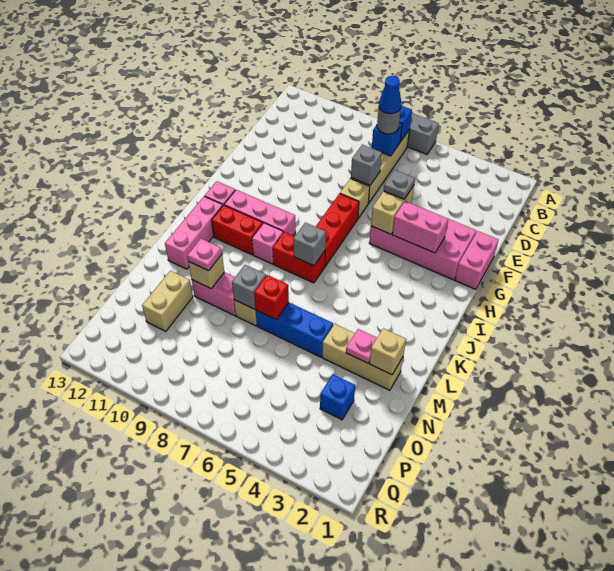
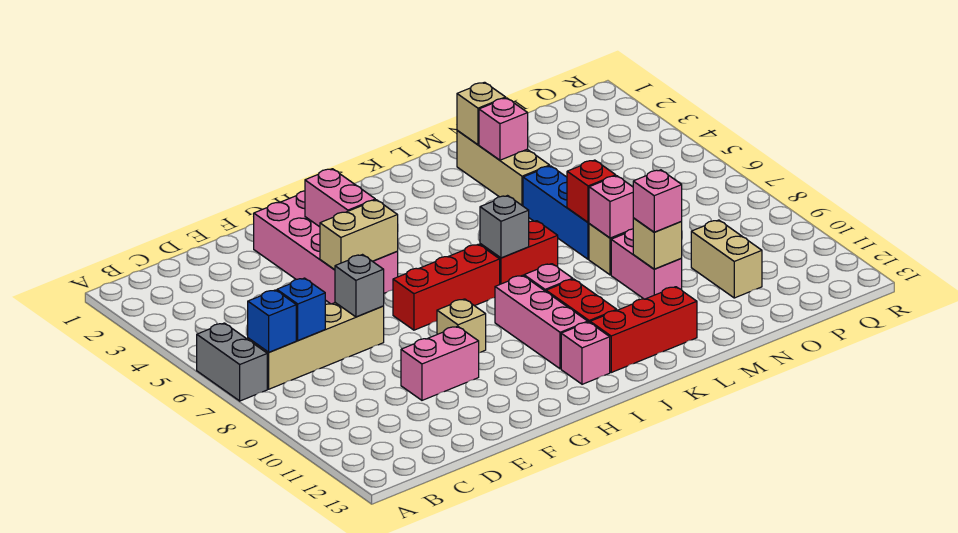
grey round brick C7 level 3 -> none
blue cone C7 level 4 -> none
pink brick F1:G1 level 1 -> pink brick E10:F10 level 1
grey plate F5 level 3 -> none
tan brick F7 level 1 -> tan brick G9 level 1
red brick J7:J8 level 1 -> red brick J7:K7 level 1
pink brick J12:L12 level 1 -> red brick J12:L12 level 1
pink plate M3 level 2 -> pink brick M3 level 2
grey brick M8 level 2 -> pink brick M8 level 2
pink plate M10 level 3 -> pink brick M10 level 3
tan brick N11:O11 level 1 -> tan brick O10:O11 level 1
blue brick O3 level 1 -> none

